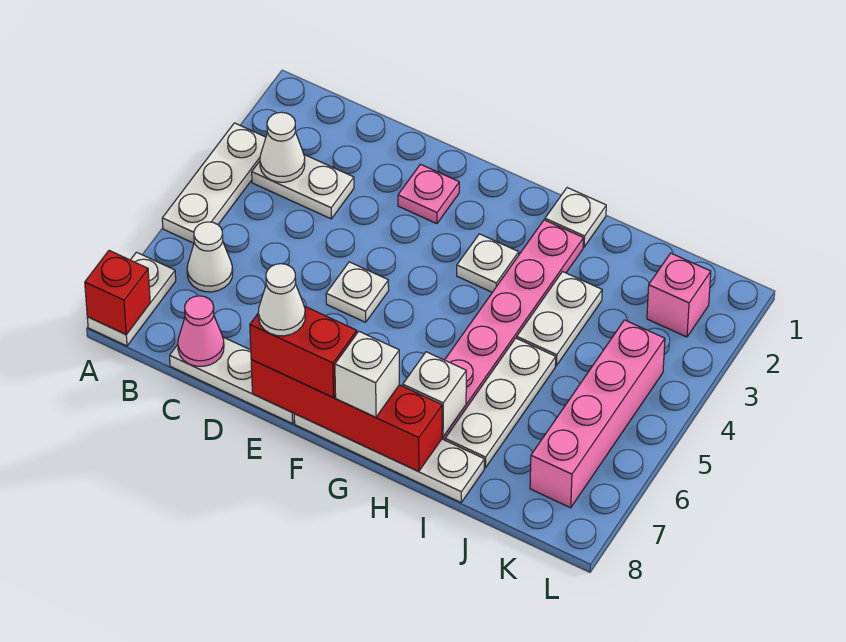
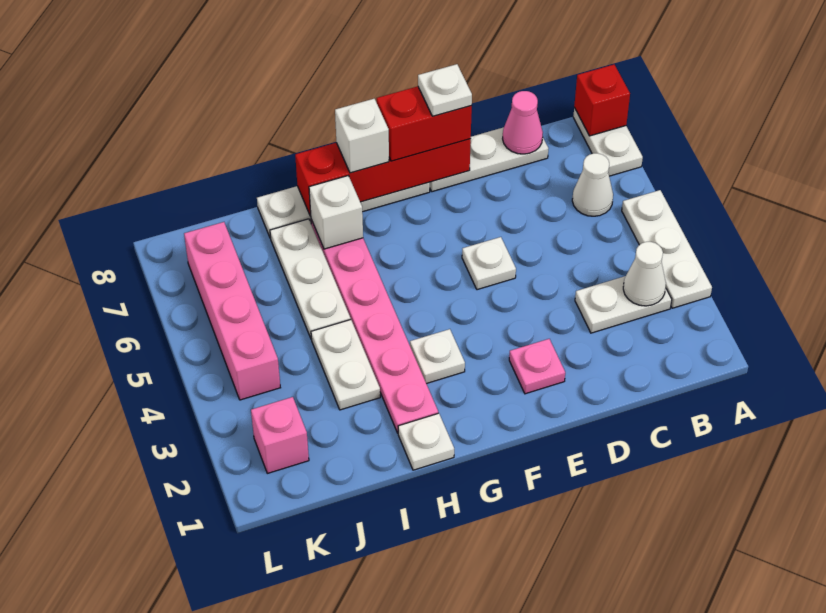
white cone E8 level 4 -> white plate E8 level 4

